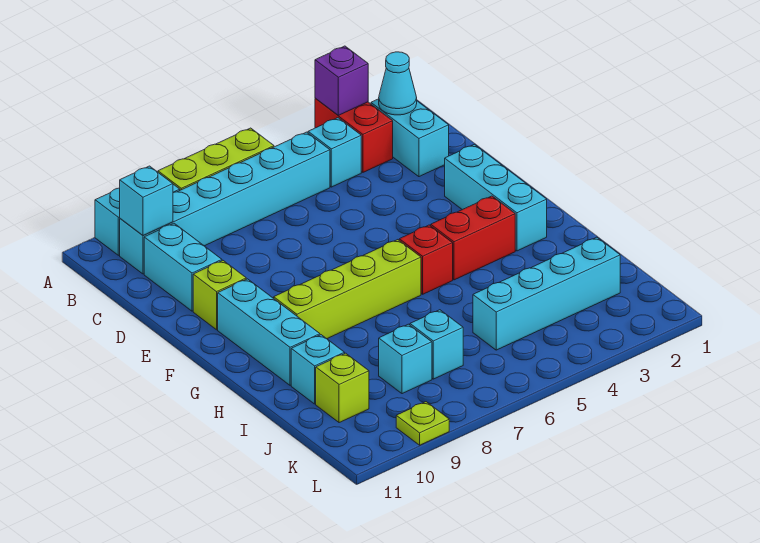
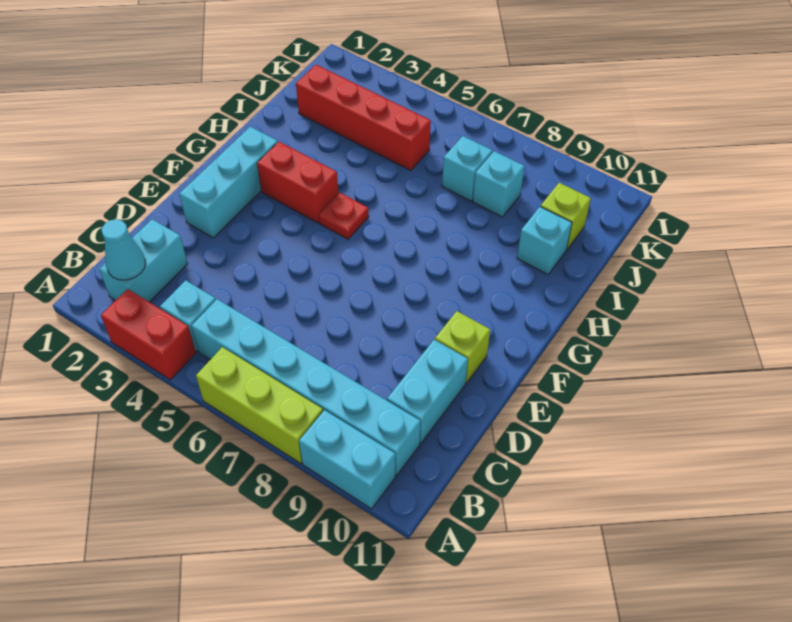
red brick A3:B3 level 1 -> red brick A3:A4 level 1
purple brick A3 level 2 -> none
cyan brick B10 level 2 -> none
cyan brick F10:H10 level 1 -> none
red brick G5 level 1 -> red plate G5 level 1
lime brick G6:G9 level 1 -> none
cyan brick J2:J5 level 1 -> red brick J2:J5 level 1
lime plate L9 level 1 -> none

